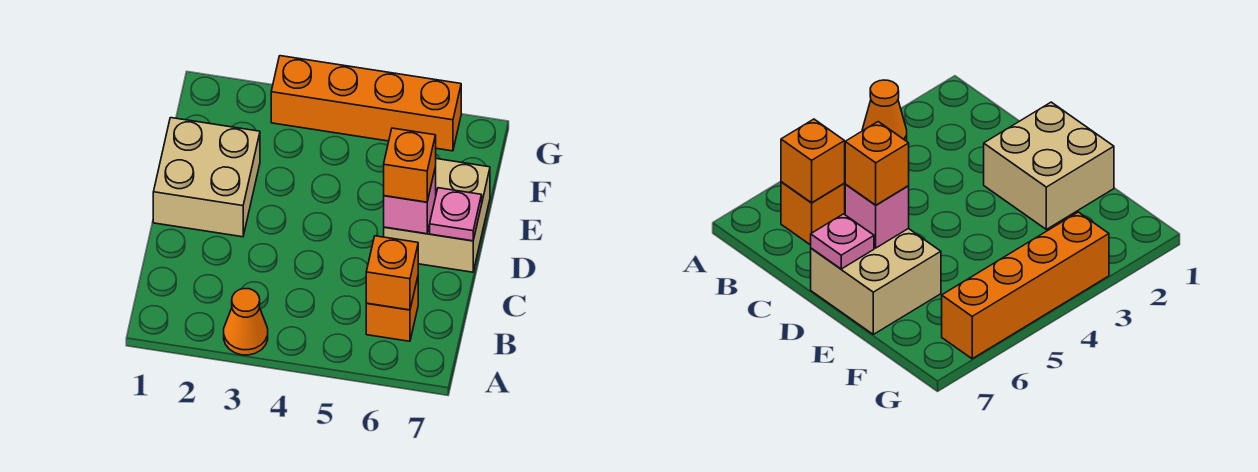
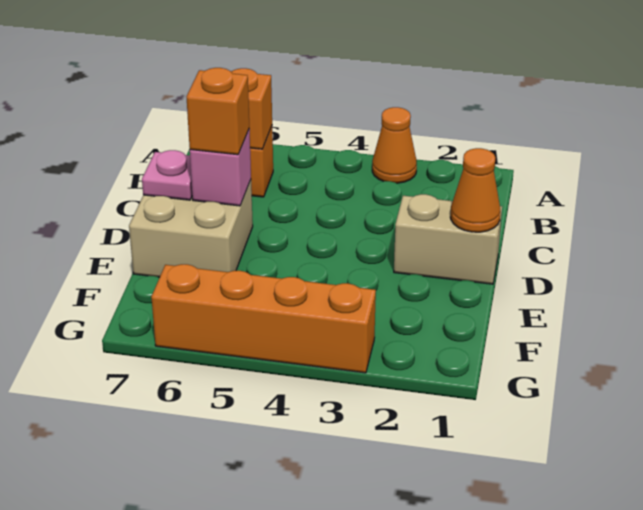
tan brick D1:E2 level 1 -> tan brick D1:D2 level 1
none -> orange cone D1 level 2

